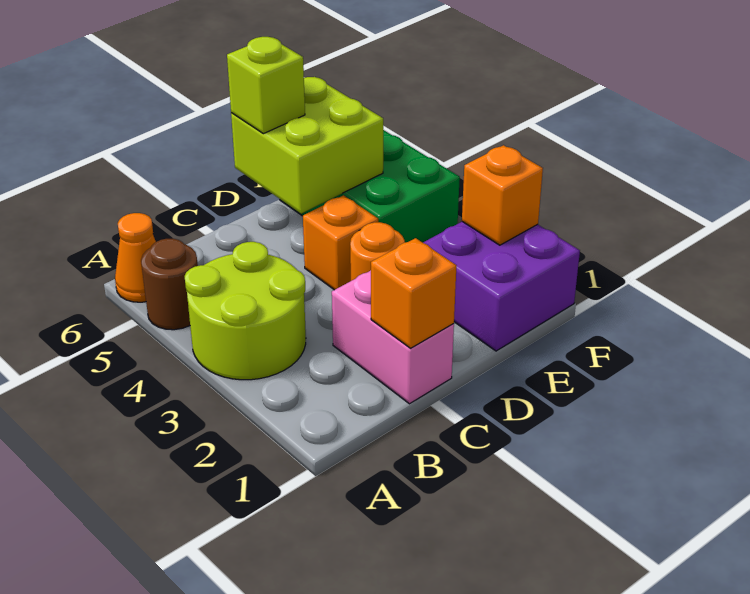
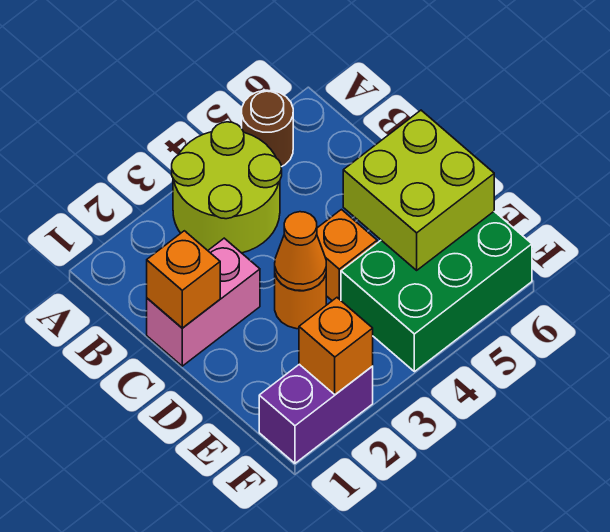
orange cone A6 level 1 -> orange cone D3 level 2
lime brick D6 level 3 -> none
purple brick E1:F2 level 1 -> purple brick F1:F2 level 1

